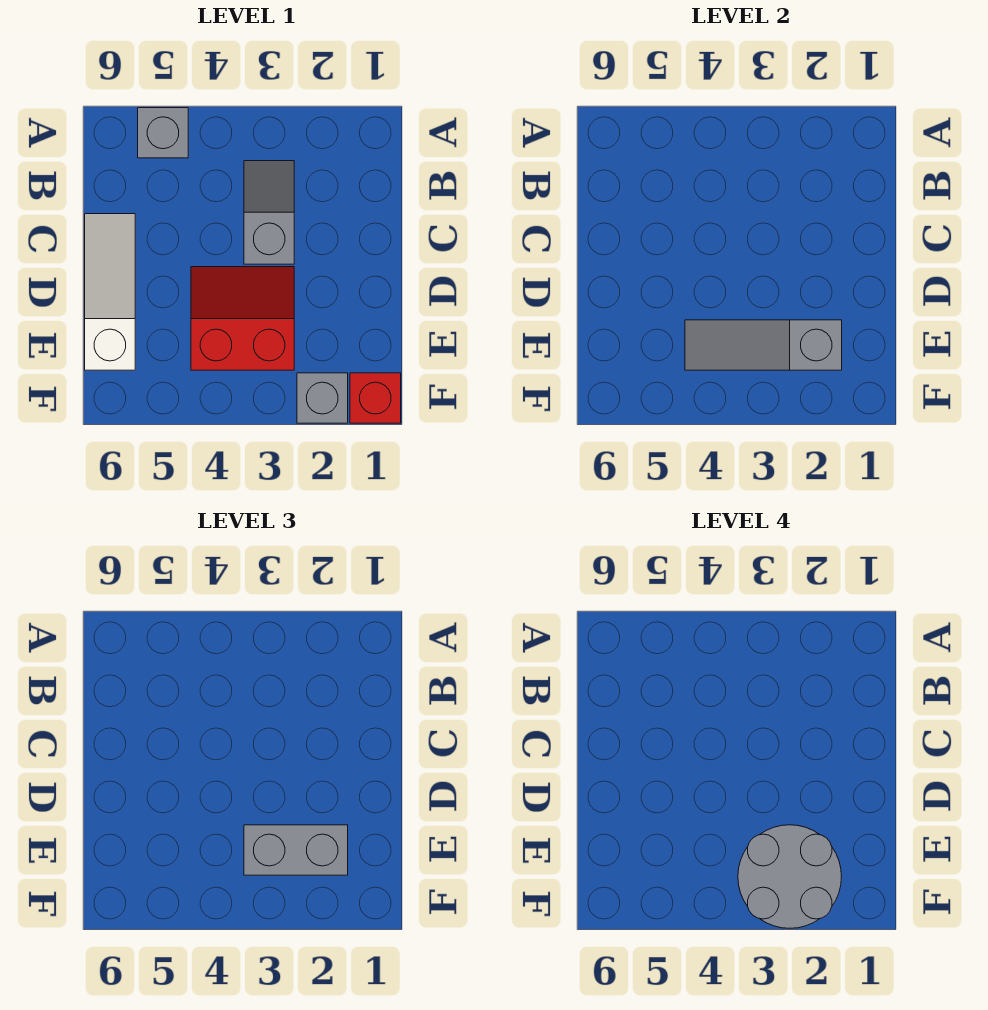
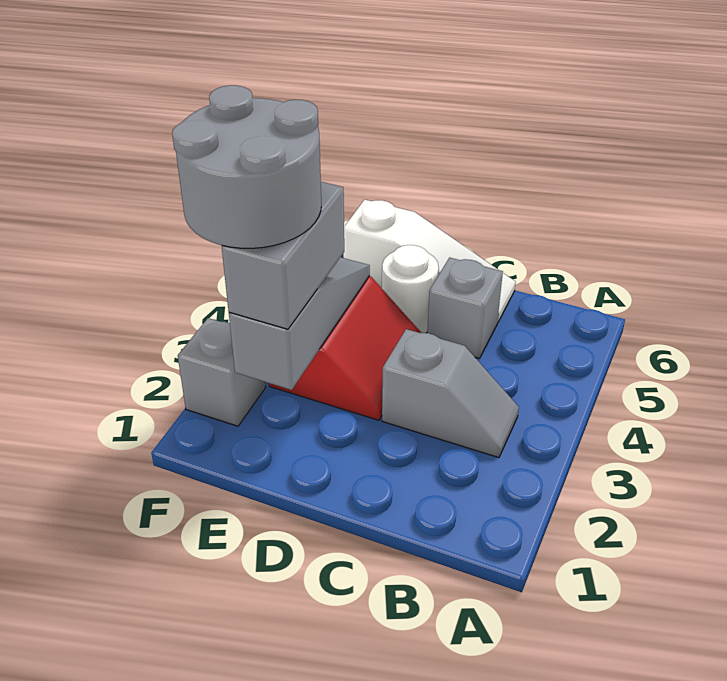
grey brick A5 level 1 -> grey brick C5 level 1
none -> white round brick D5 level 1
red brick F1 level 1 -> none

